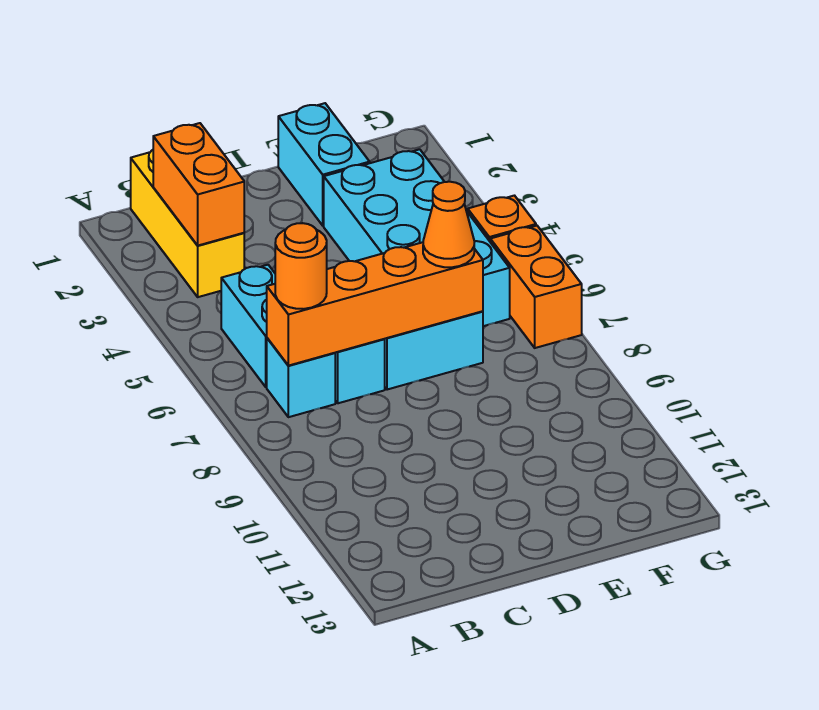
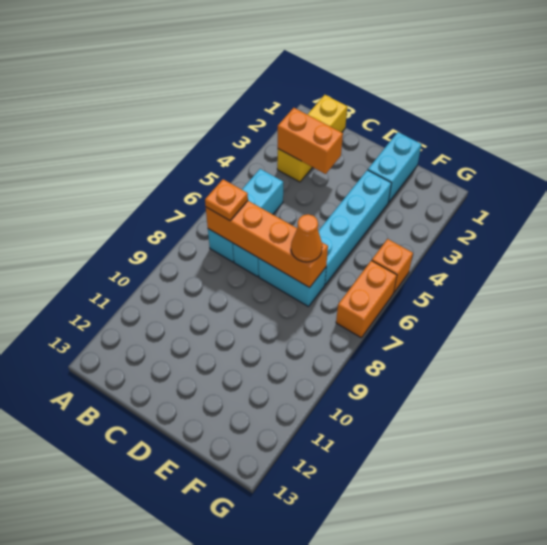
orange brick B2:B3 level 2 -> orange brick B3:C3 level 2
orange round brick B7 level 3 -> orange plate B7 level 3
cyan brick E3:F6 level 1 -> cyan brick E3:E6 level 1

